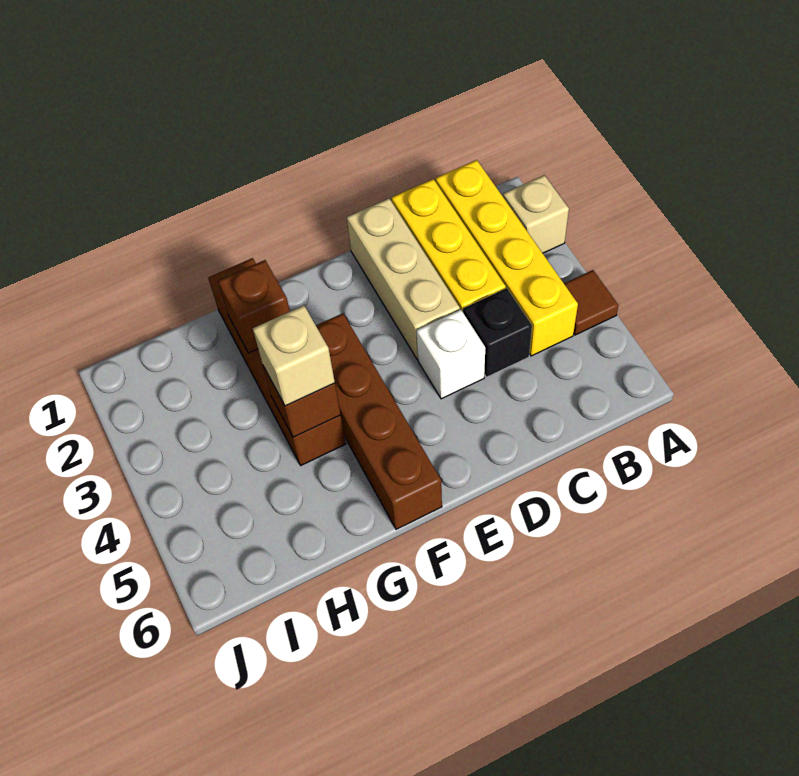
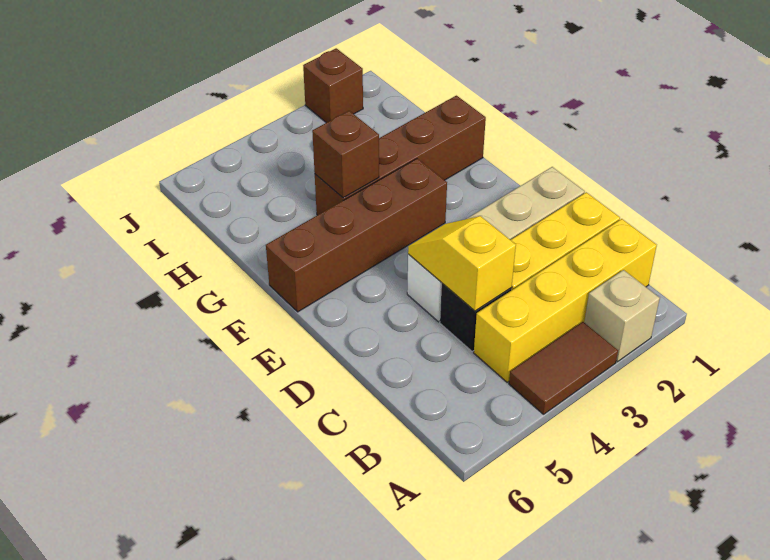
brown tile A4 level 1 -> brown tile A3:A4 level 1
none -> yellow slope C4:D4 level 2 top C
brown brick G2 level 2 -> brown brick J2 level 1
tan brick G4 level 3 -> none

